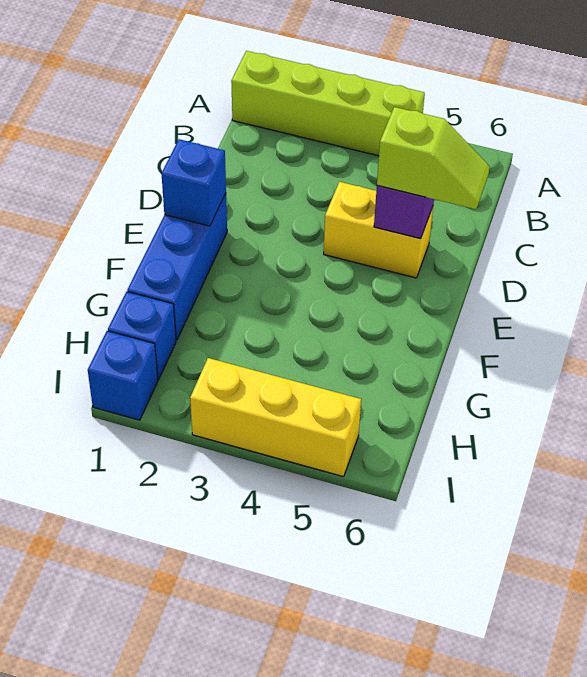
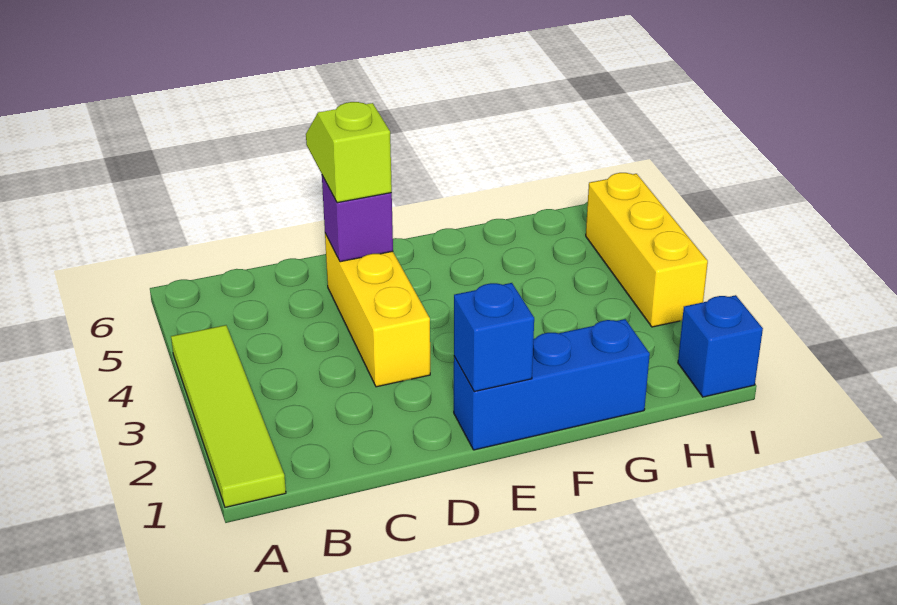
lime brick A1:A4 level 1 -> lime tile A1:A4 level 1
yellow brick D4:D5 level 1 -> yellow brick D3:D5 level 1
blue brick H1 level 1 -> none

